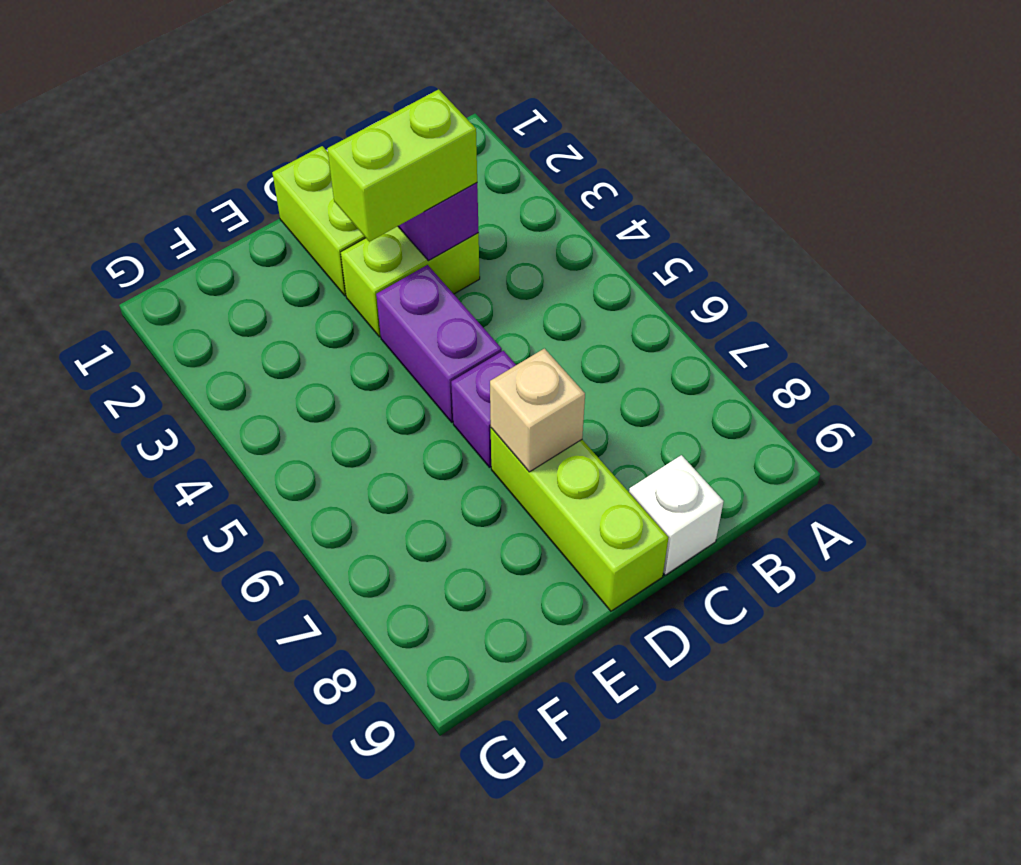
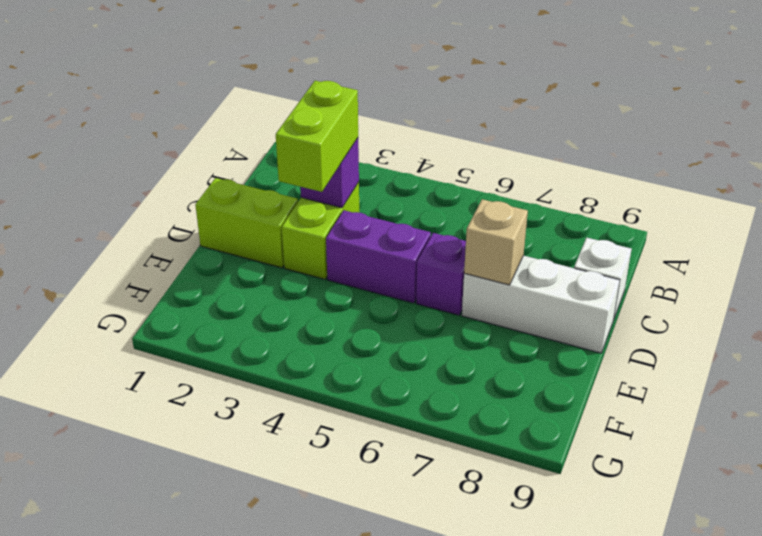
lime brick D7:D9 level 1 -> white brick D7:D9 level 1

